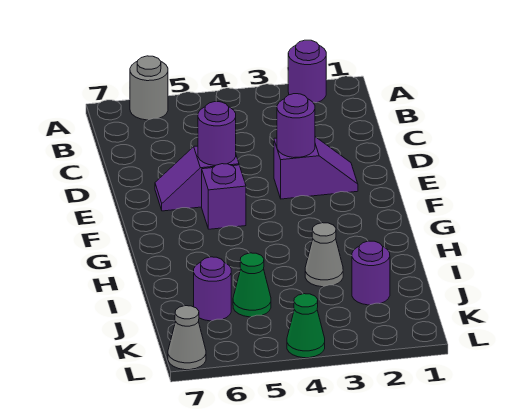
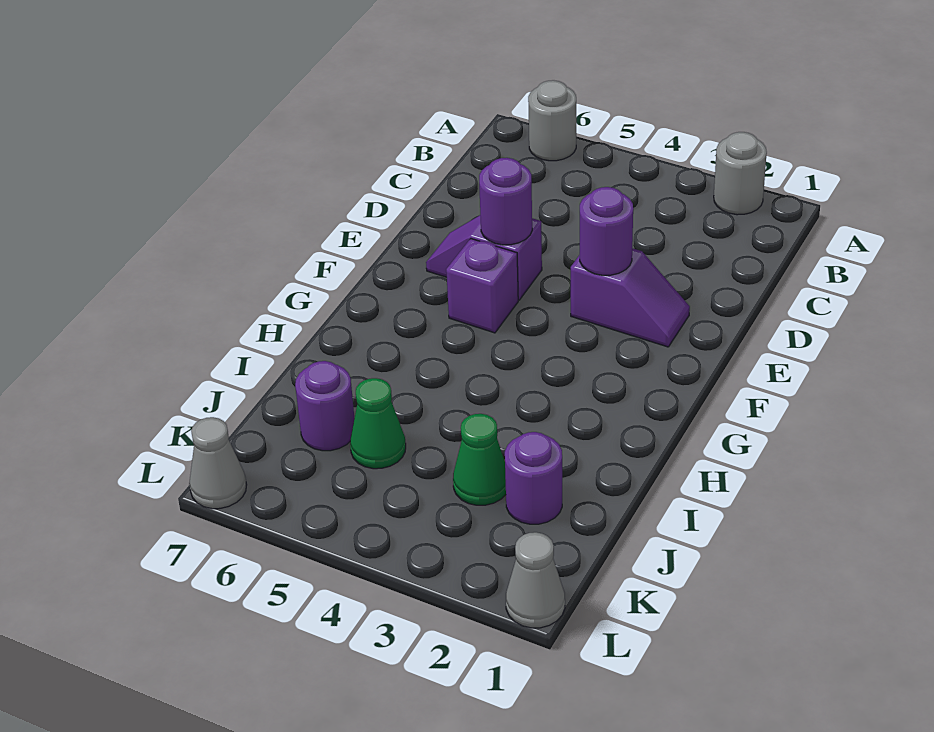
purple round brick A2 level 1 -> grey round brick A2 level 1
grey cone I3 level 1 -> grey cone L1 level 1
green cone L4 level 1 -> green cone J3 level 1

